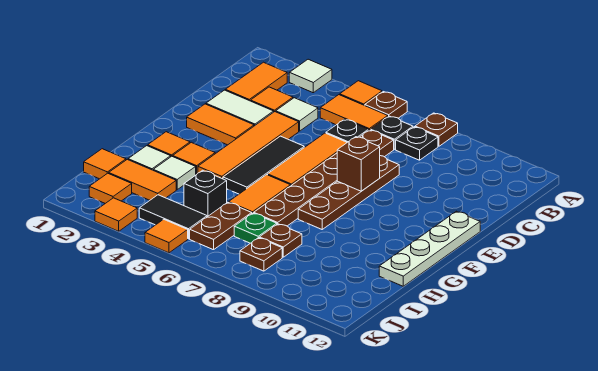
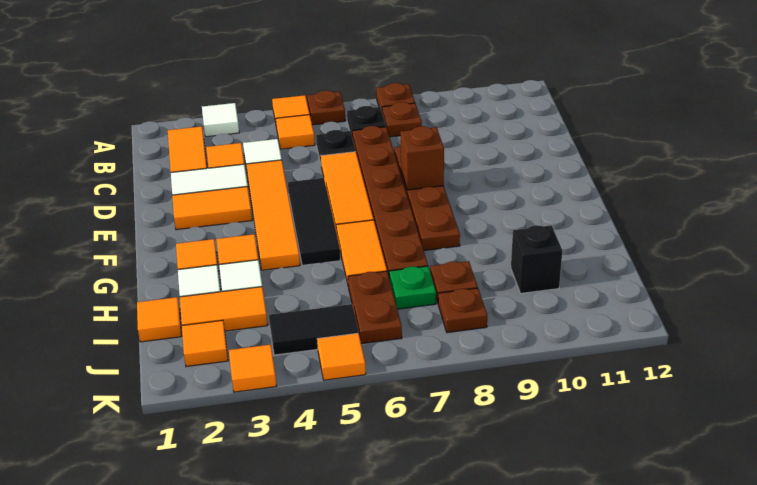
orange tile B5:B6 level 1 -> orange tile B5 level 1
black plate B8 level 1 -> brown plate B8 level 1
white plate E12:H12 level 1 -> none
black brick I5 level 1 -> black brick I10 level 1

